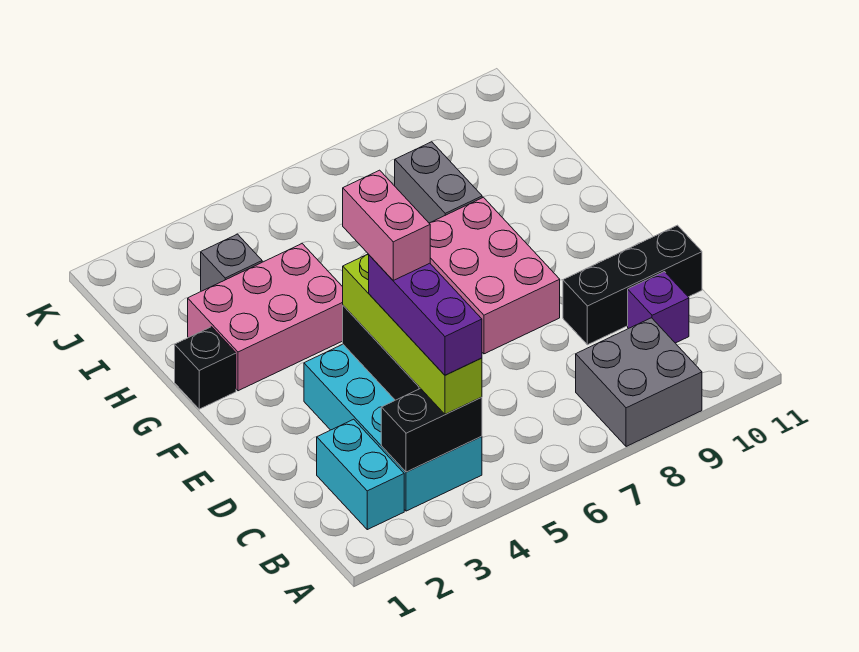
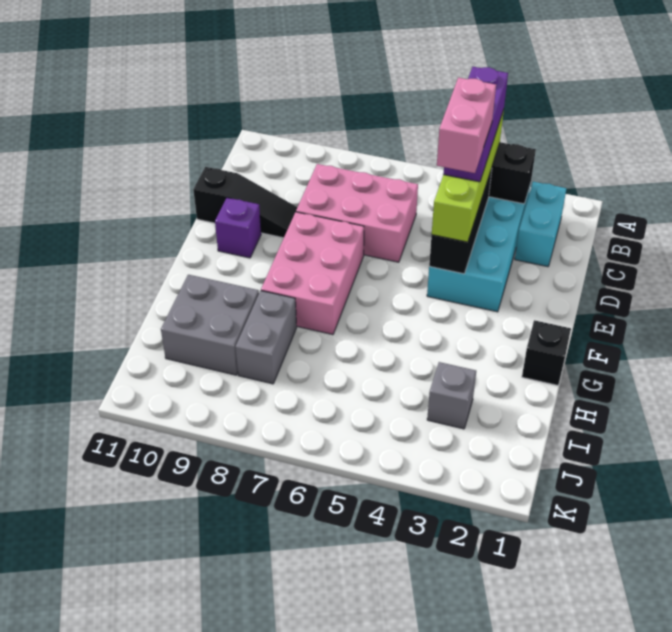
grey brick A8:B9 level 1 -> grey brick H9:I10 level 1
purple brick C10 level 1 -> purple brick E10 level 1
black brick D9:D11 level 1 -> black slope D9:D11 level 1 top 11
pink brick G2:H4 level 1 -> pink brick C6:D8 level 1

